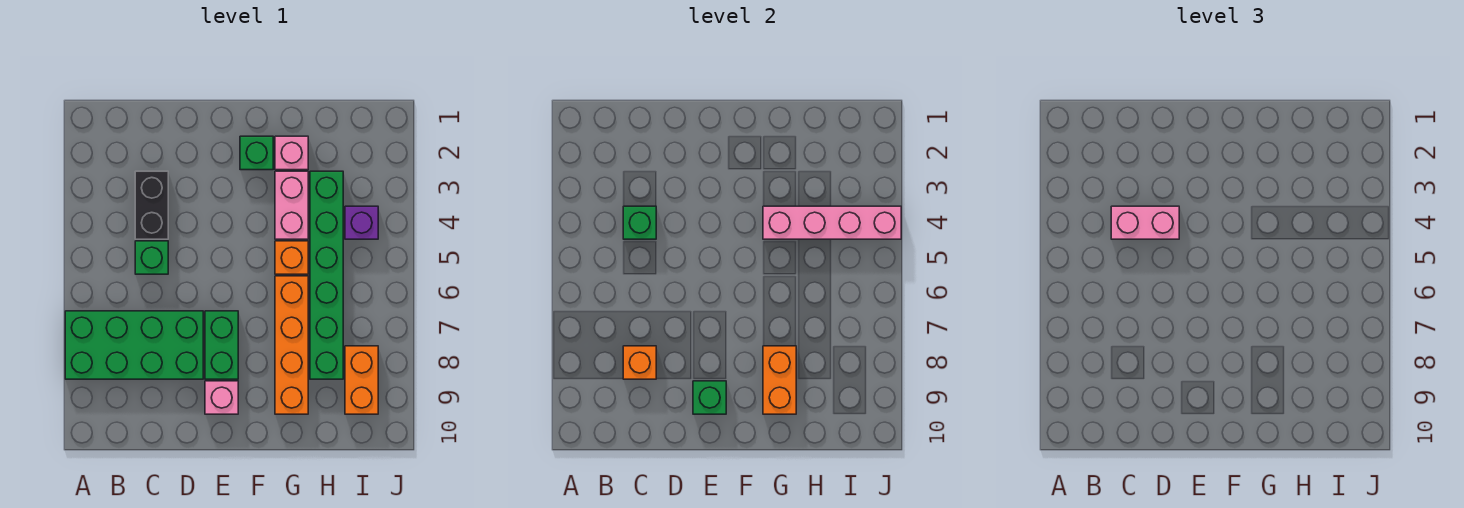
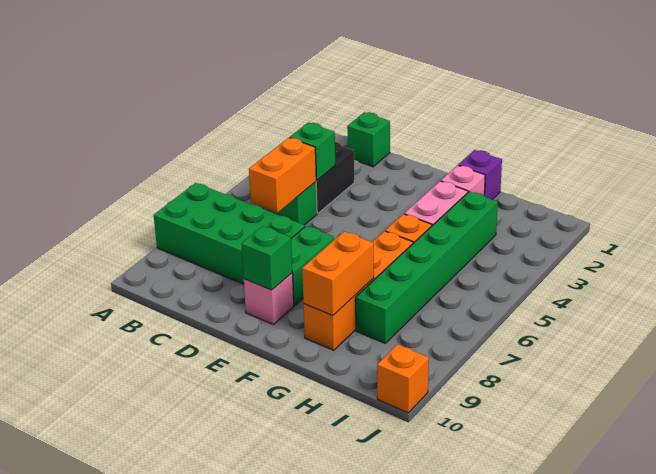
pink brick C4:D4 level 3 -> none
orange brick C8 level 2 -> orange brick J10 level 1
green brick F2 level 1 -> green brick C1 level 1
pink brick G4:J4 level 2 -> none
purple brick I4 level 1 -> purple brick G1 level 1
orange brick I8:I9 level 1 -> orange brick C5:C6 level 2

